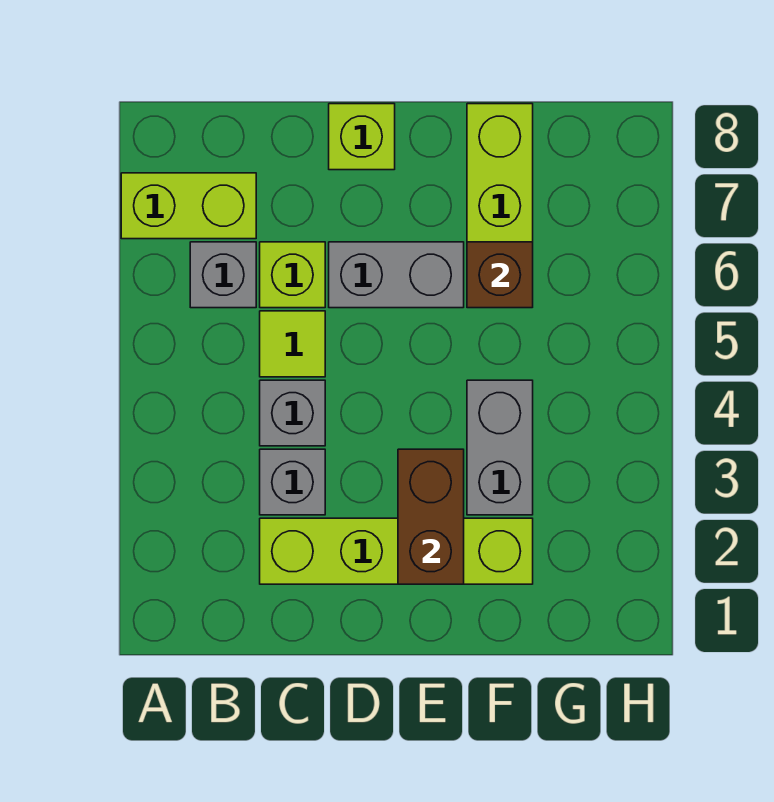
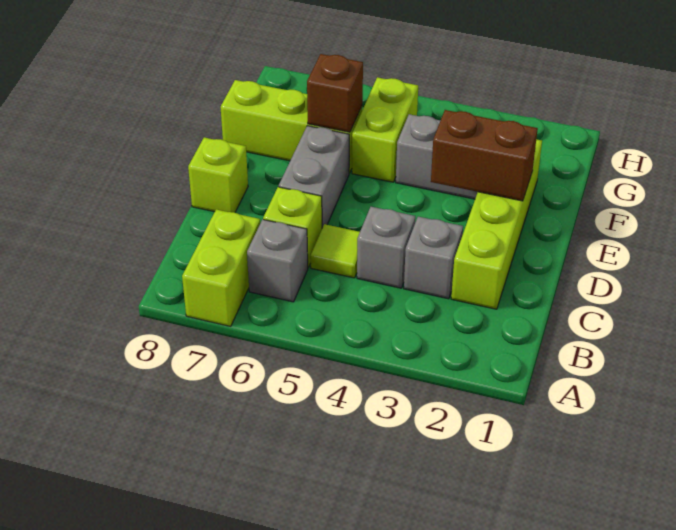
none -> lime brick F5:G5 level 1

